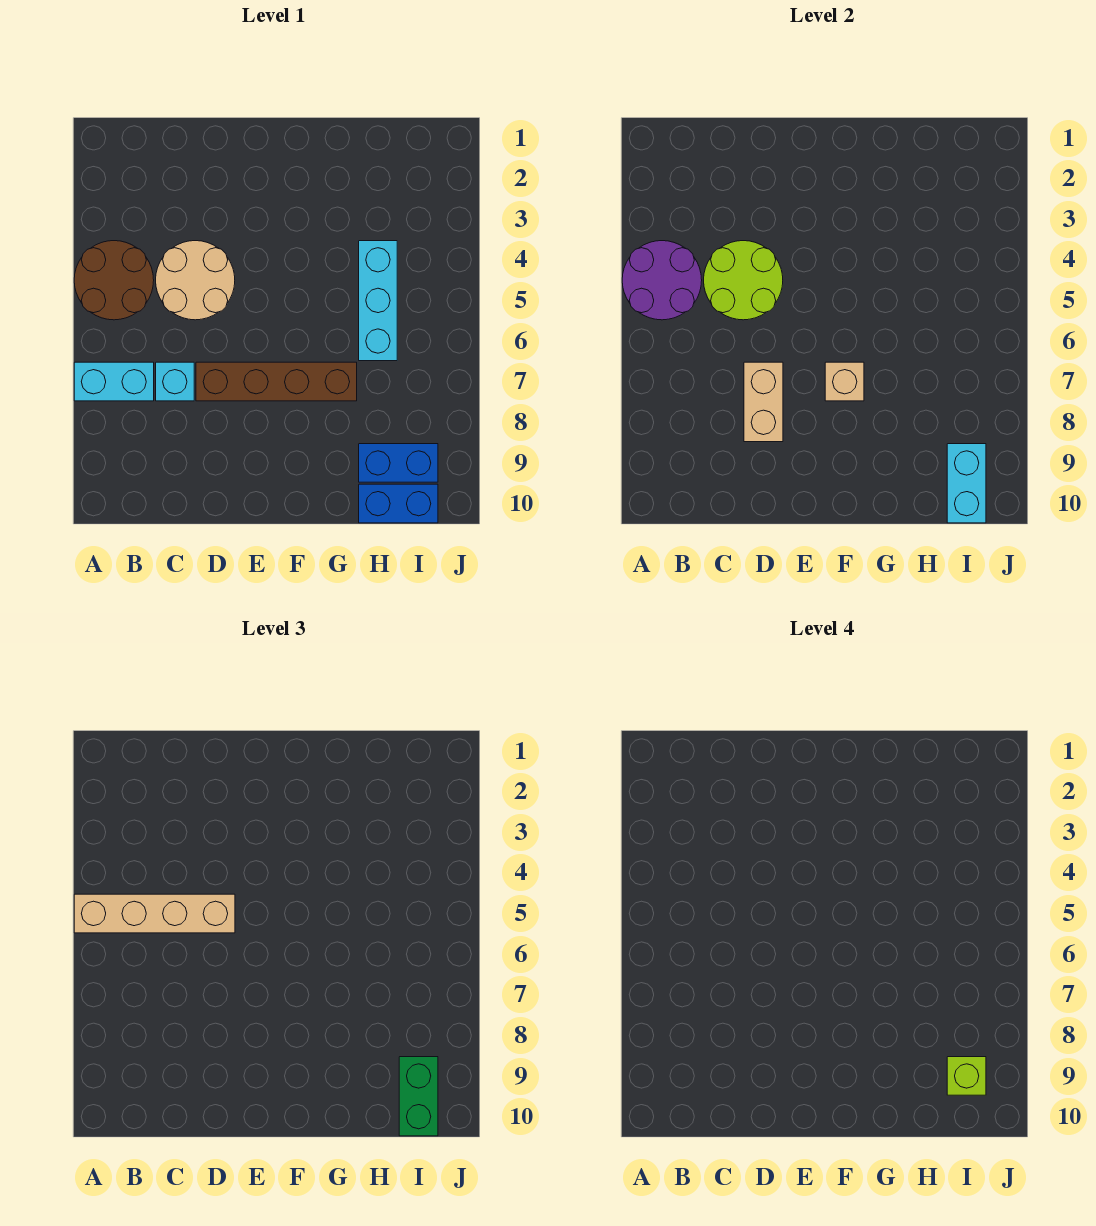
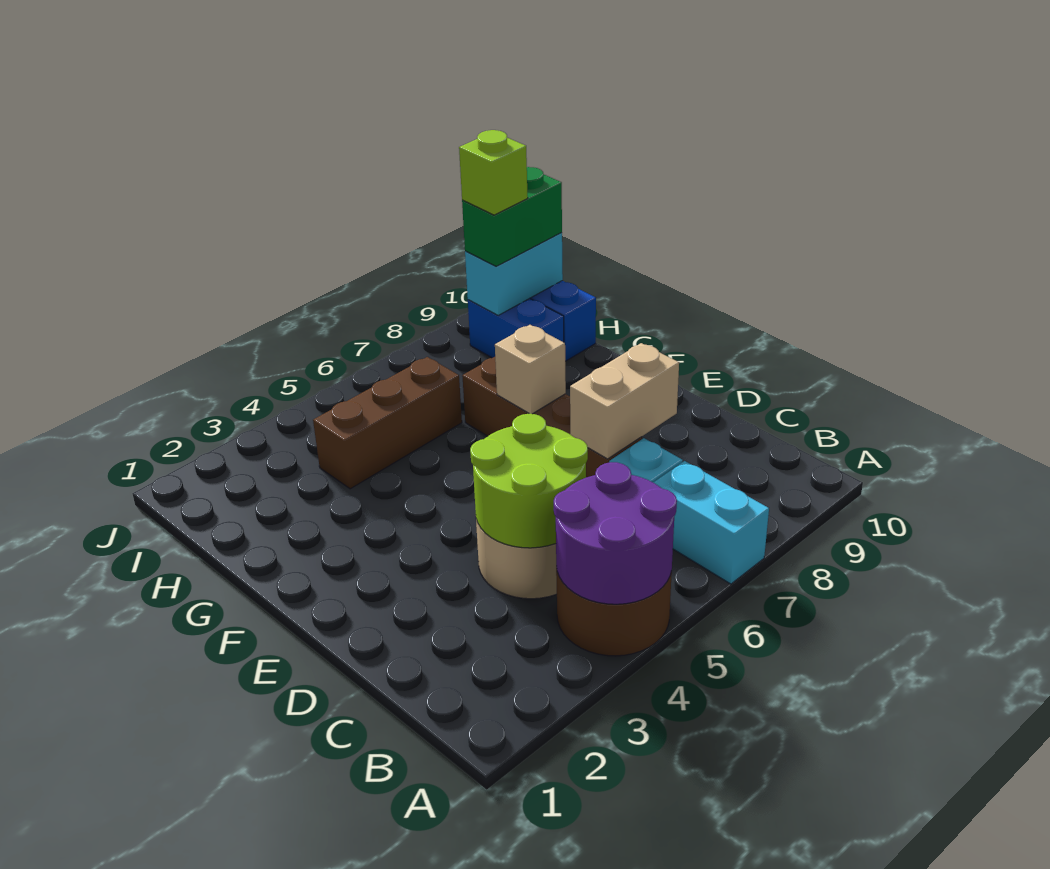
tan brick A5:D5 level 3 -> none
cyan brick H4:H6 level 1 -> brown brick H4:H6 level 1

